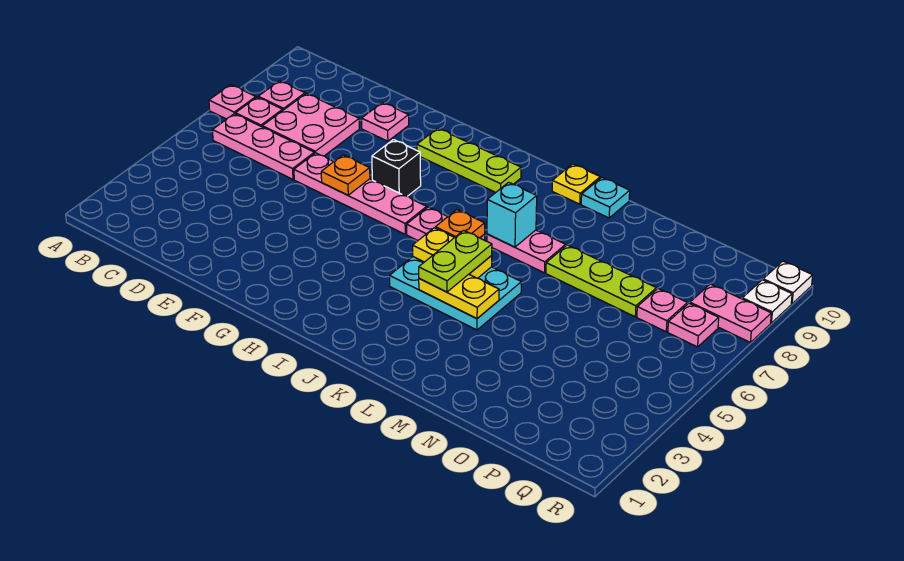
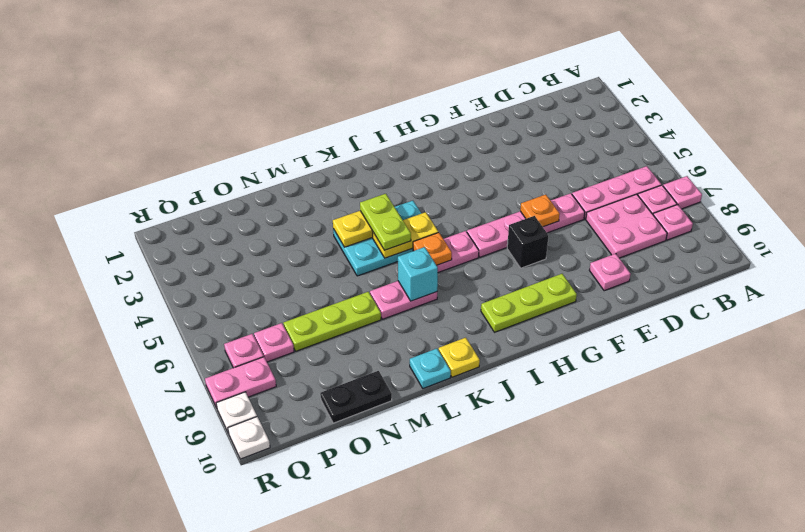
none -> black plate N10:O10 level 1

